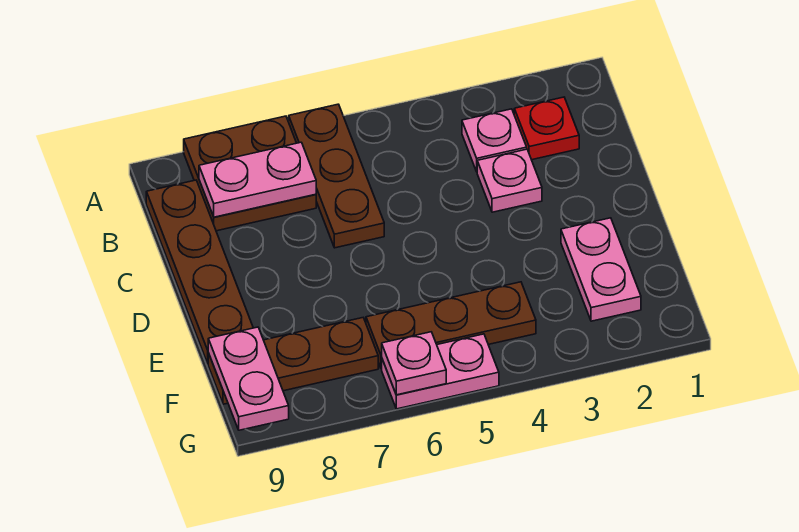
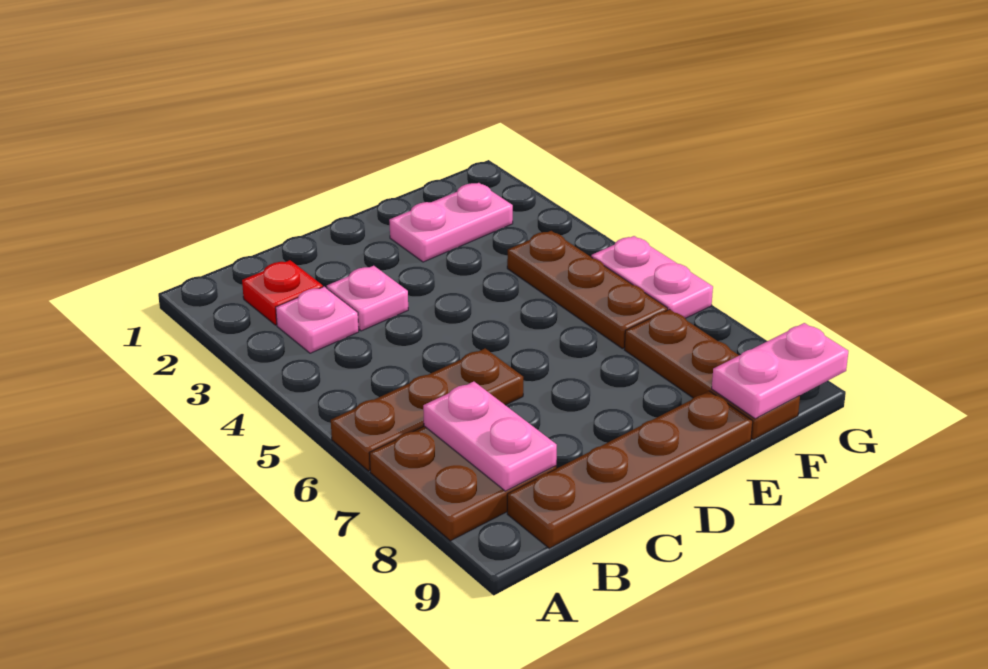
pink plate G6 level 2 -> none

